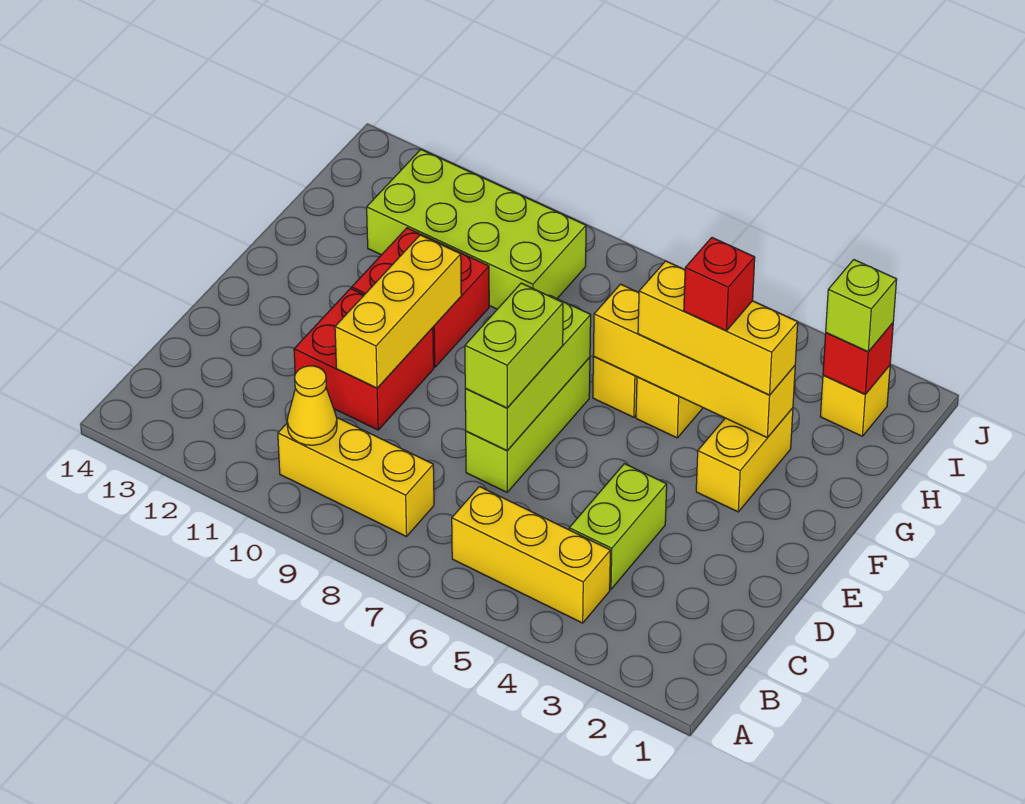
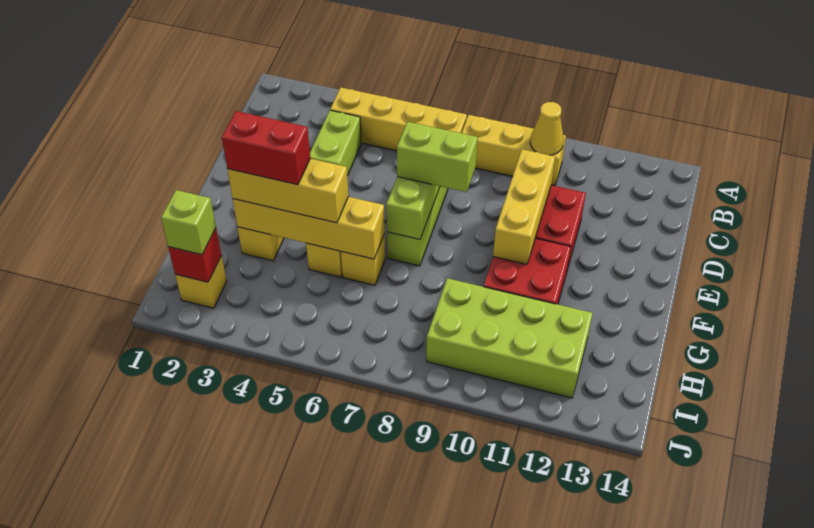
yellow brick B4:B6 level 1 -> yellow brick B4:B7 level 1
lime brick D7:E7 level 3 -> lime brick E7:E8 level 3
red brick G4 level 4 -> red brick G3:G4 level 4

